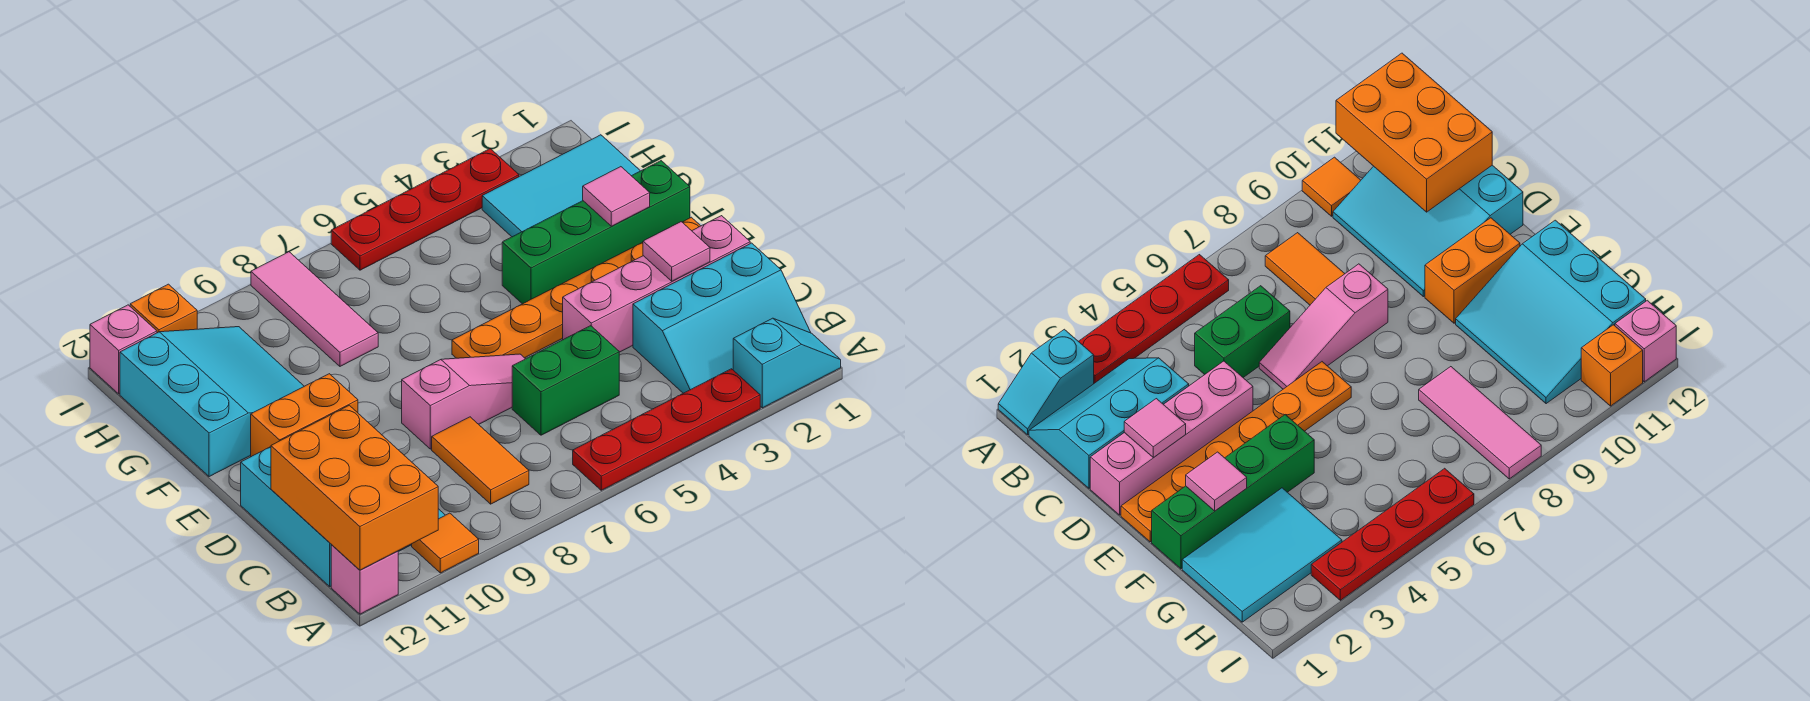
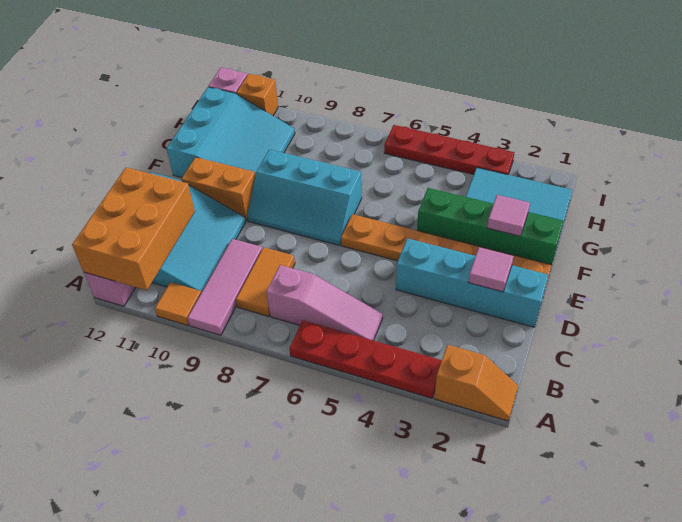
cyan slope A1:A2 level 1 top 2 -> orange slope A1:A2 level 1 top 2
cyan slope B1:C3 level 1 top C -> cyan slope E7:F9 level 1 top F
green brick C5:C6 level 1 -> none
pink brick D1:D4 level 1 -> cyan brick D1:D4 level 1
pink slope D6:D8 level 1 top 8 -> pink slope B5:B7 level 1 top 7
pink tile G8:I8 level 1 -> pink tile A9:C9 level 1

